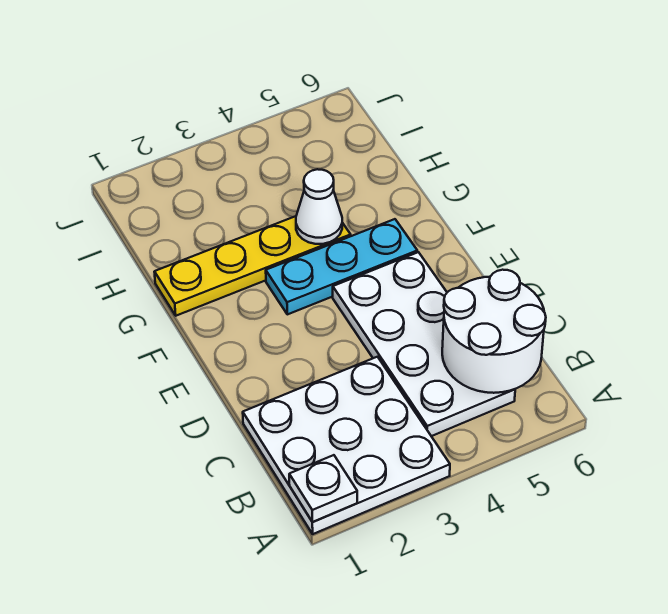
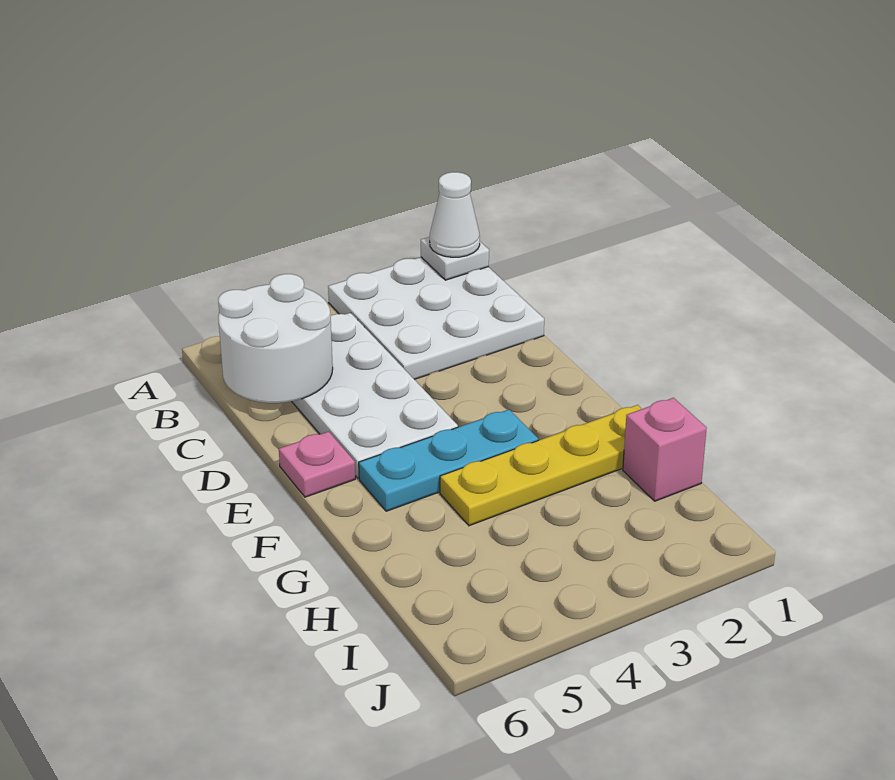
none -> pink plate E6 level 1
white cone G4 level 2 -> white cone A1 level 3
none -> pink brick H1 level 1

